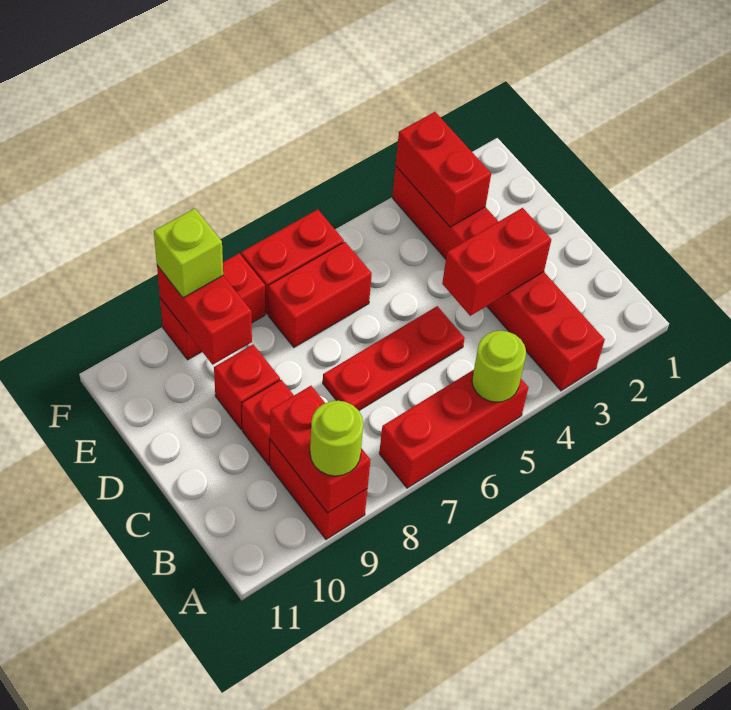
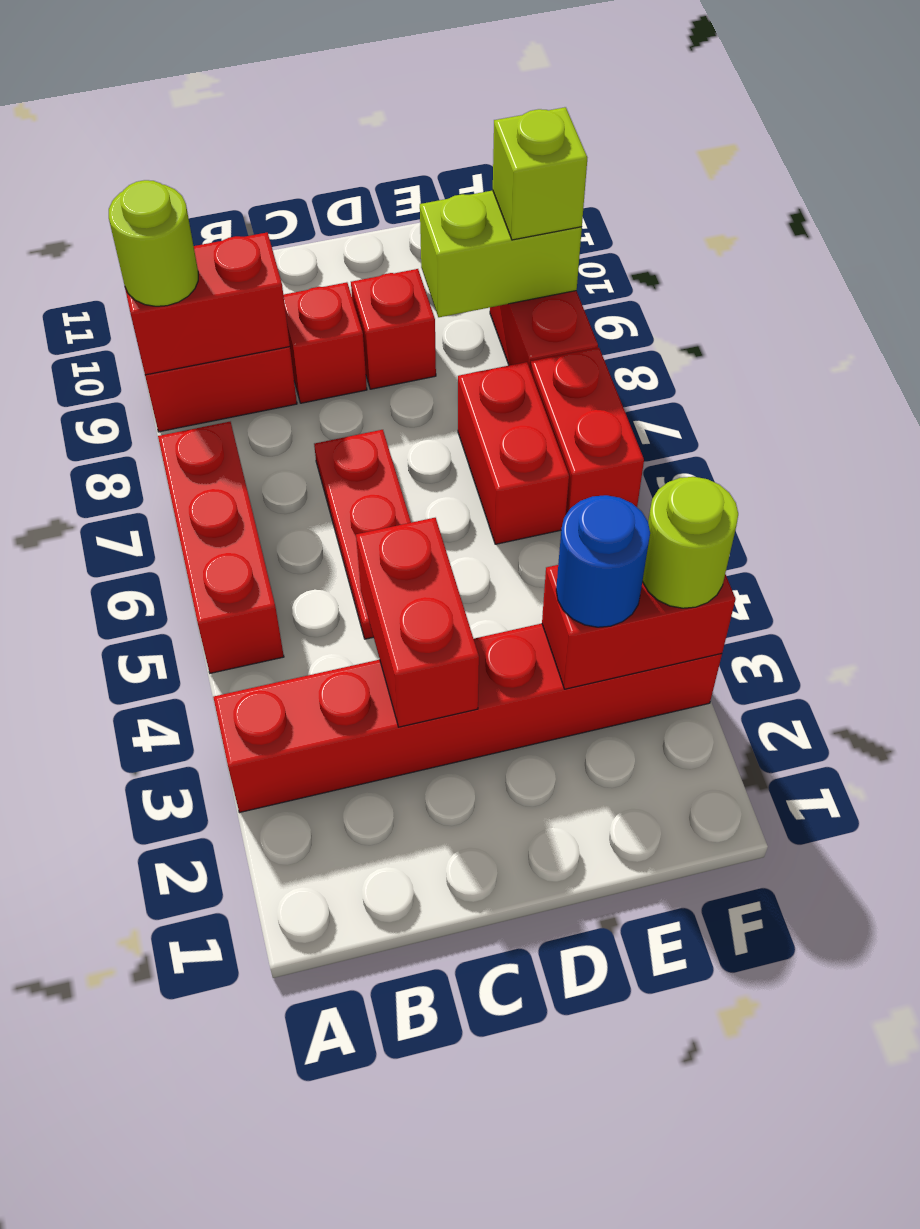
lime round brick A5 level 2 -> lime round brick F3 level 3
none -> blue round brick E3 level 3
red brick E9:F9 level 2 -> lime brick E9:F9 level 2

